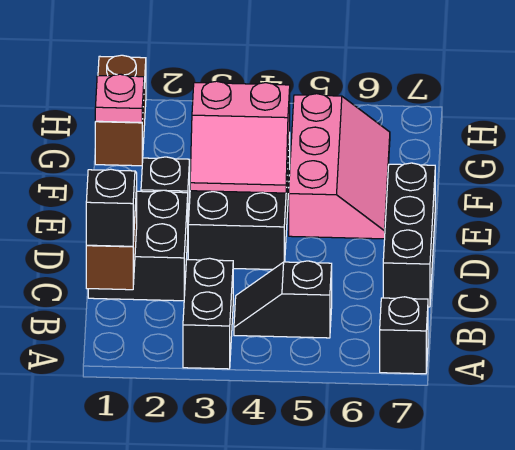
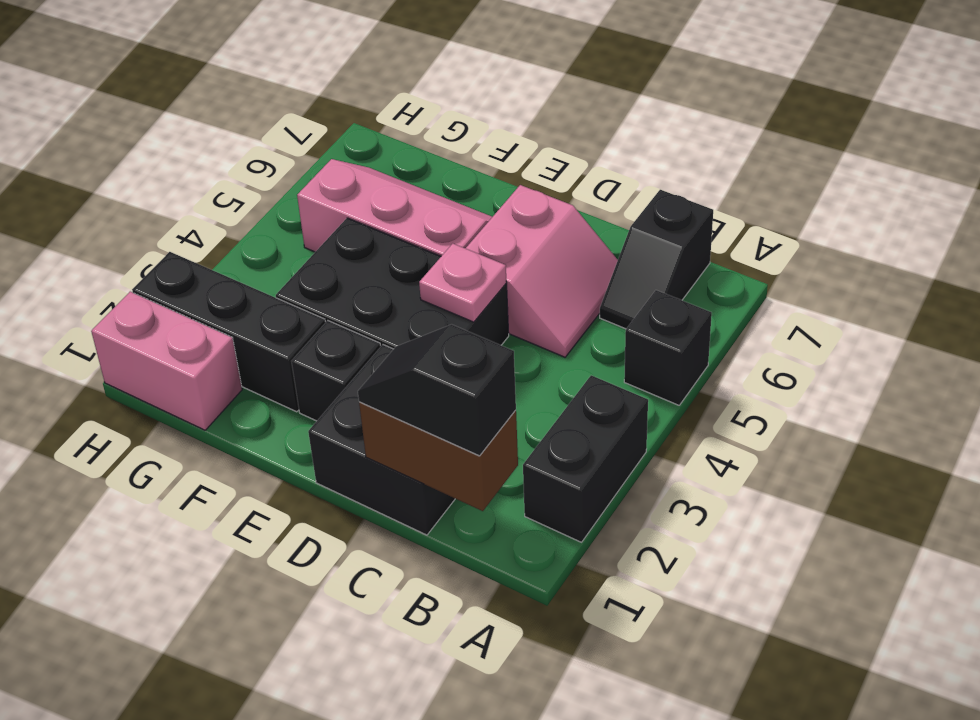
black brick A3:B3 level 1 -> black brick A2:A3 level 1
black brick A7 level 1 -> black brick A5 level 1
black slope B4:B5 level 1 top 5 -> black slope B6:B7 level 1 top 7
black brick C7:E7 level 1 -> black brick F2:H2 level 1
pink slope E3:F4 level 2 top F -> pink slope C5:D6 level 1 top D
brown brick G1:H1 level 1 -> pink brick G1:H1 level 1
pink plate G1 level 2 -> pink plate D4 level 2

